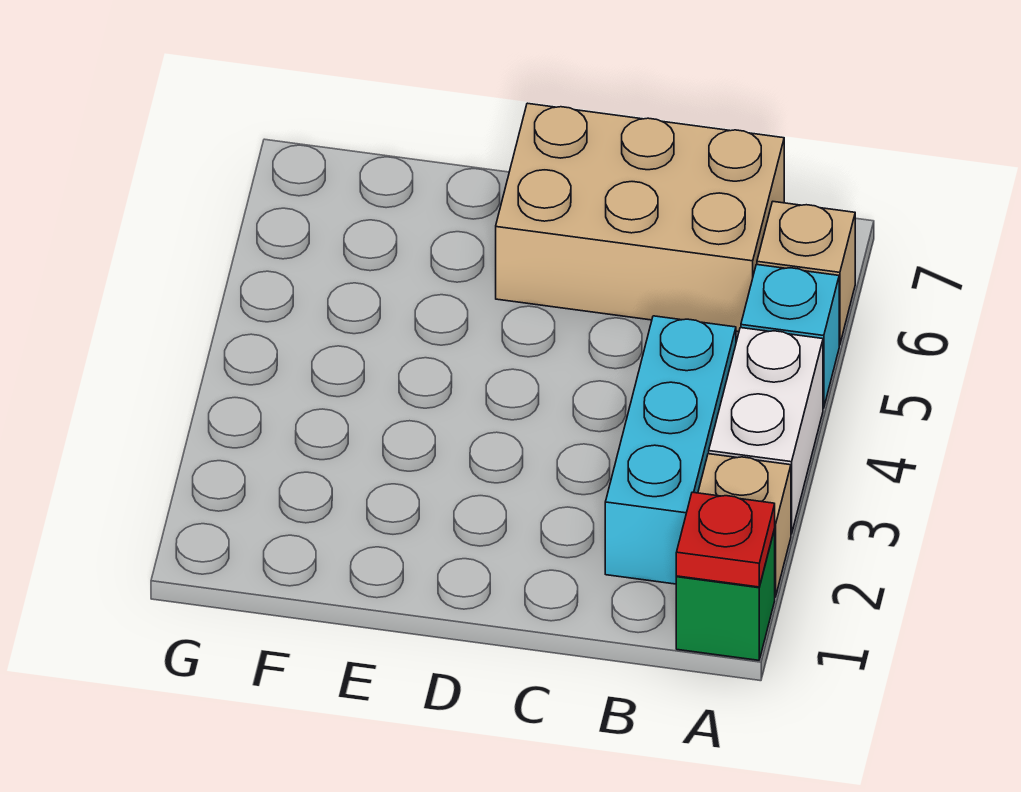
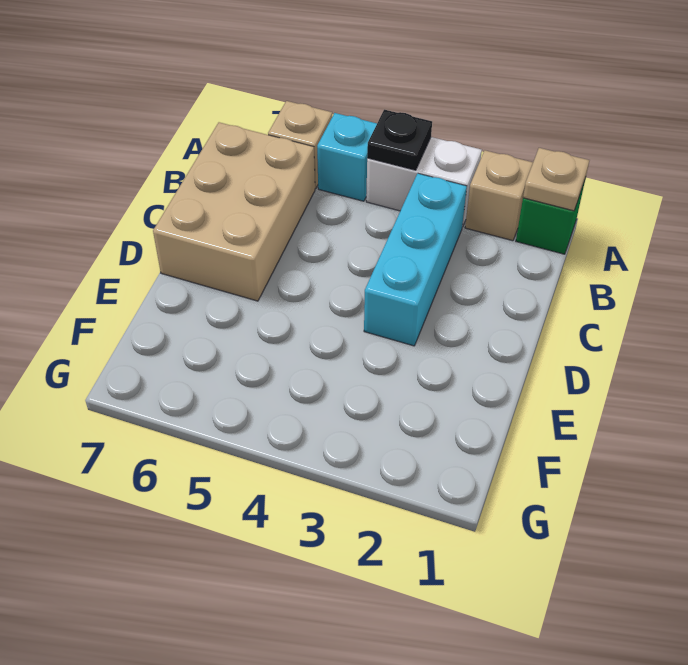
red plate A1 level 2 -> tan plate A1 level 2
none -> black plate A4 level 2
cyan brick B2:B4 level 1 -> cyan brick B3:D3 level 1

